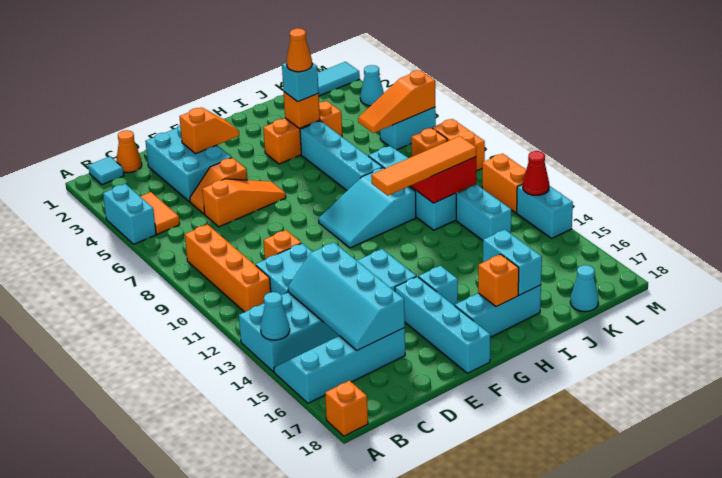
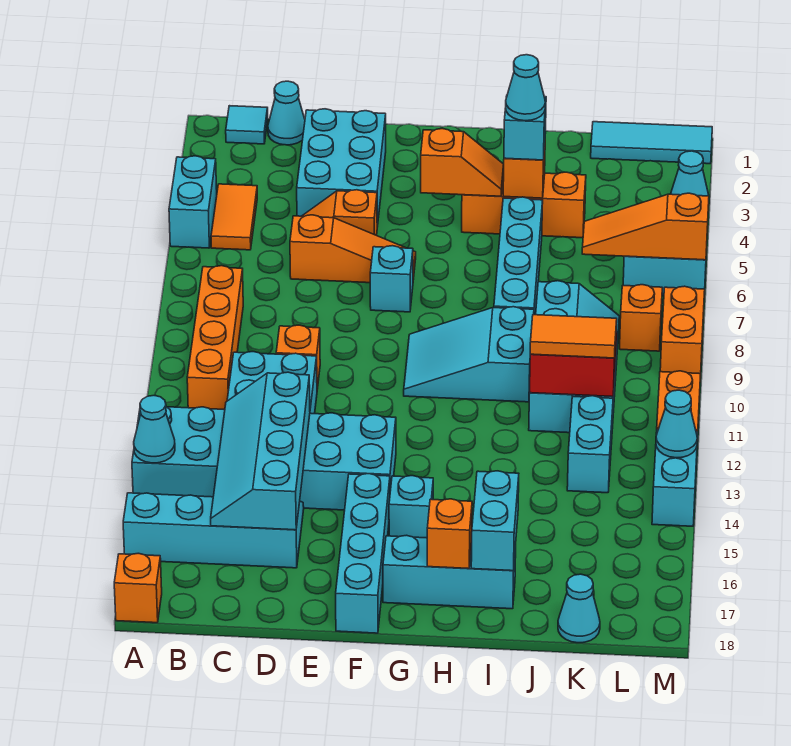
orange cone C1 level 1 -> cyan cone C1 level 1
orange slope E3:F3 level 2 top E -> orange slope G4:H4 level 2 top G
none -> cyan brick F7 level 1
orange tile H11:K11 level 3 -> orange tile J11:K11 level 3
orange cone I4 level 4 -> cyan cone I4 level 4
red cone M13 level 2 -> cyan cone M13 level 2

